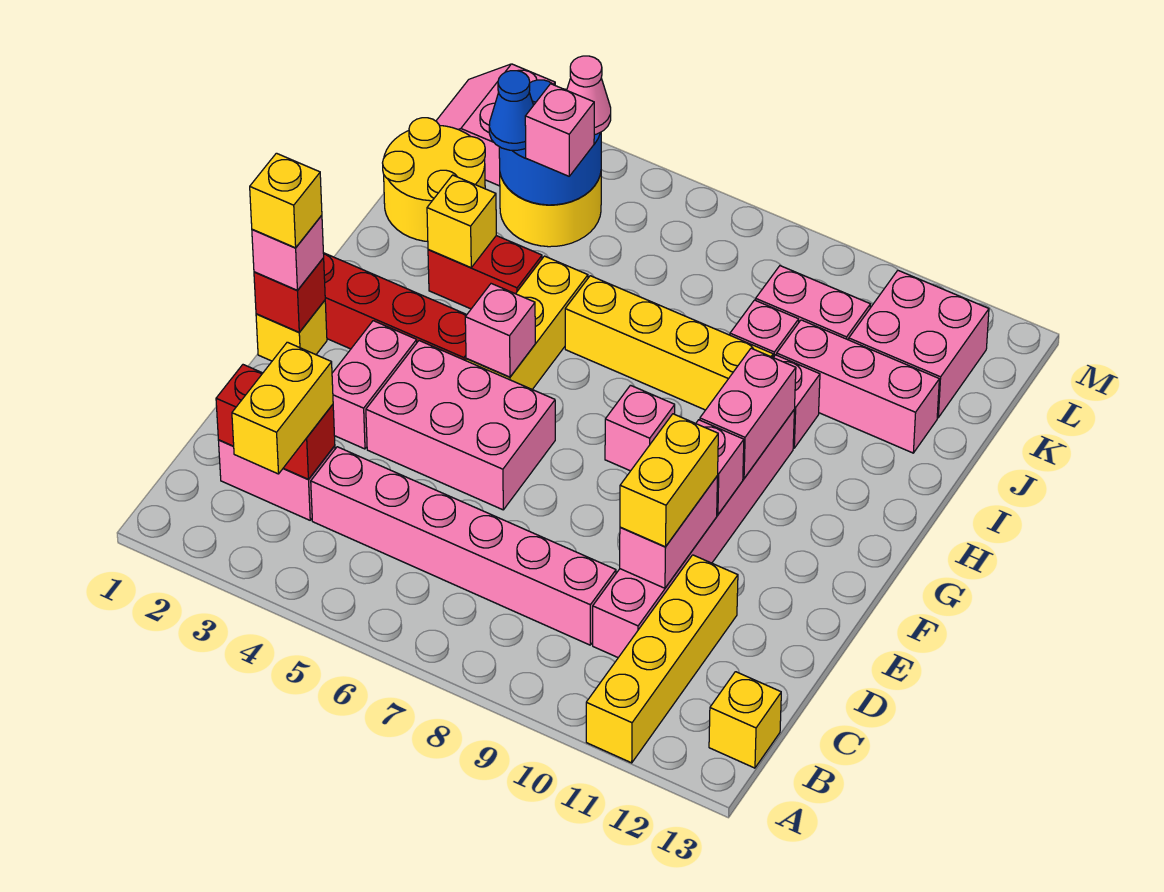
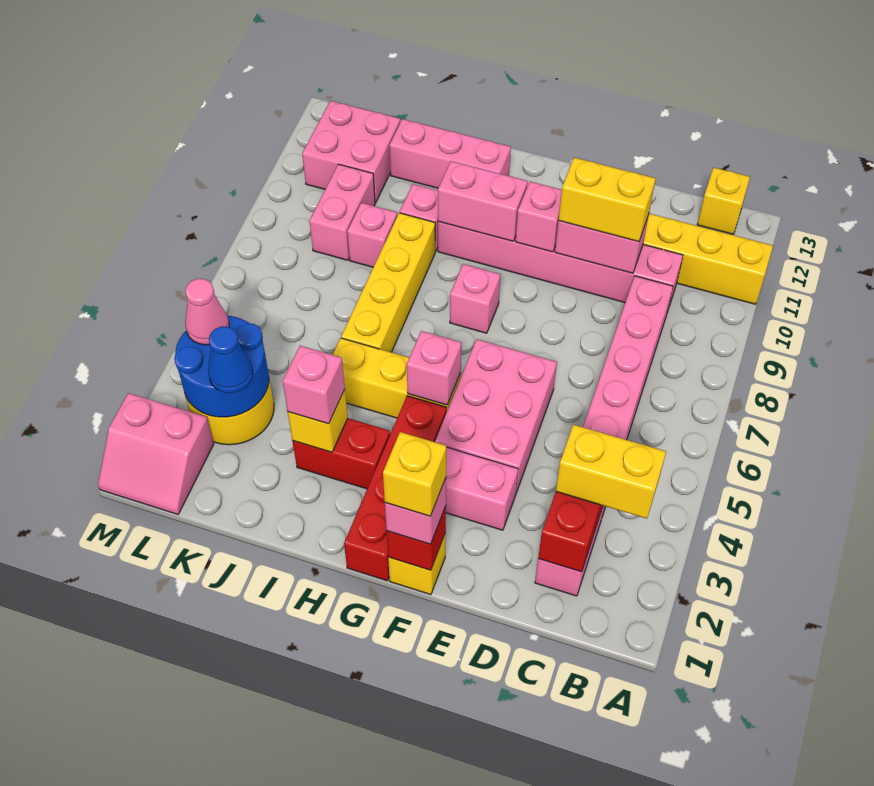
red brick I3:I4 level 1 -> red brick H3:I3 level 1
yellow round brick J1:K2 level 1 -> none
pink brick J10:J12 level 1 -> pink brick H12:J12 level 1
pink brick K4 level 3 -> pink brick I3 level 3

